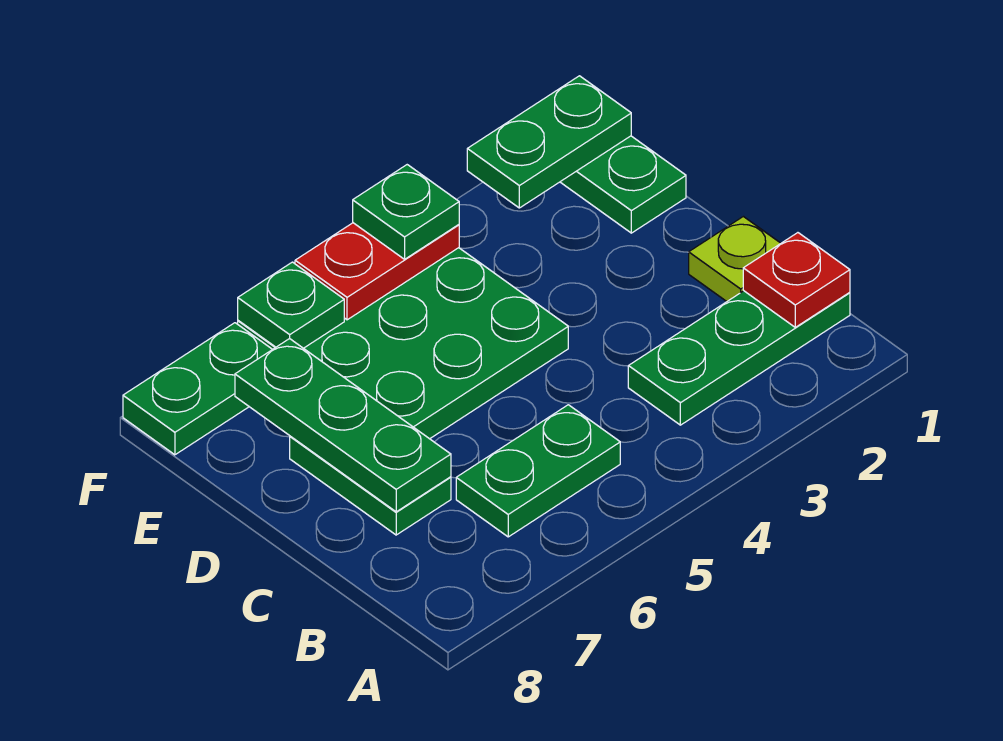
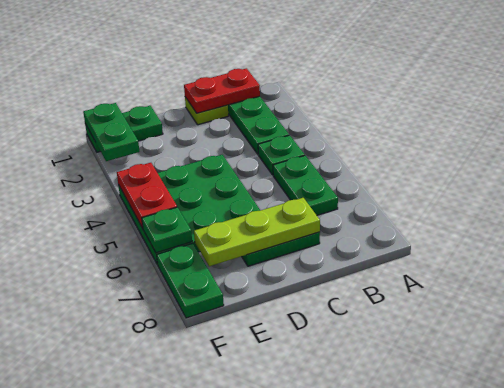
red plate B1 level 2 -> red plate B1:C1 level 2
green plate C7:E7 level 2 -> lime plate C7:E7 level 2
green plate F4 level 3 -> green plate B4 level 1

